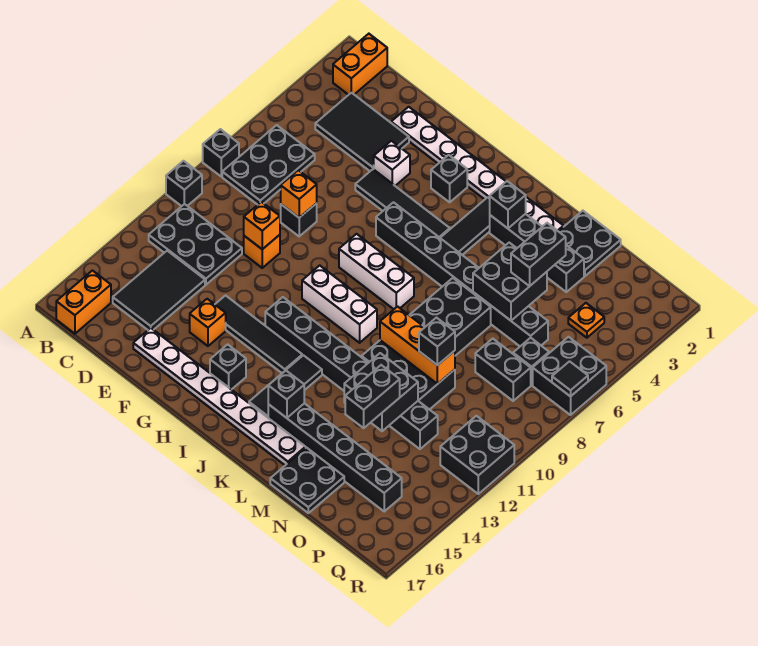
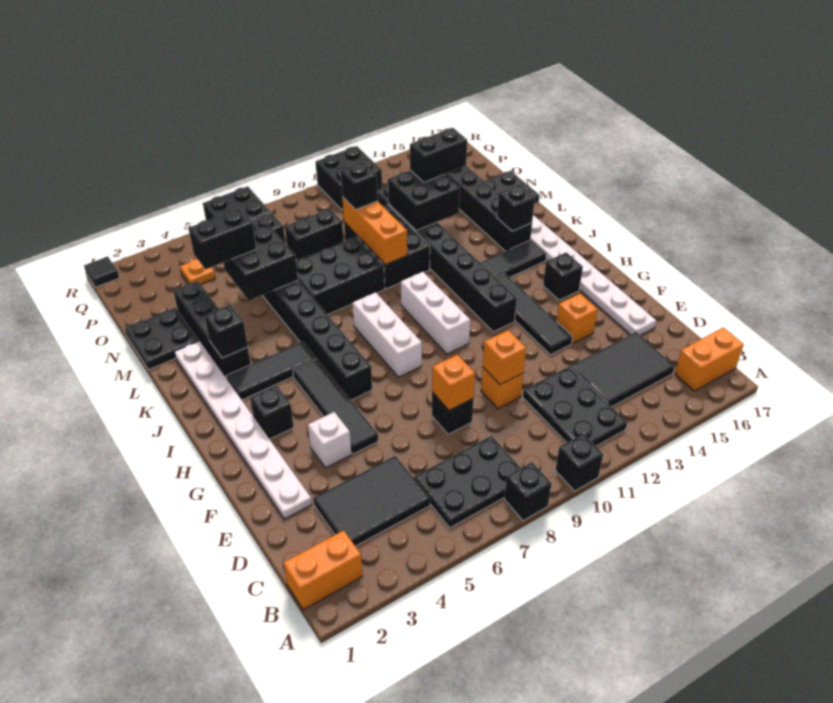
black tile C3:E4 level 1 -> black tile C3:D5 level 1
black brick O8:P8 level 1 -> black brick O8:O9 level 1
black tile R7 level 2 -> black tile R1 level 1

